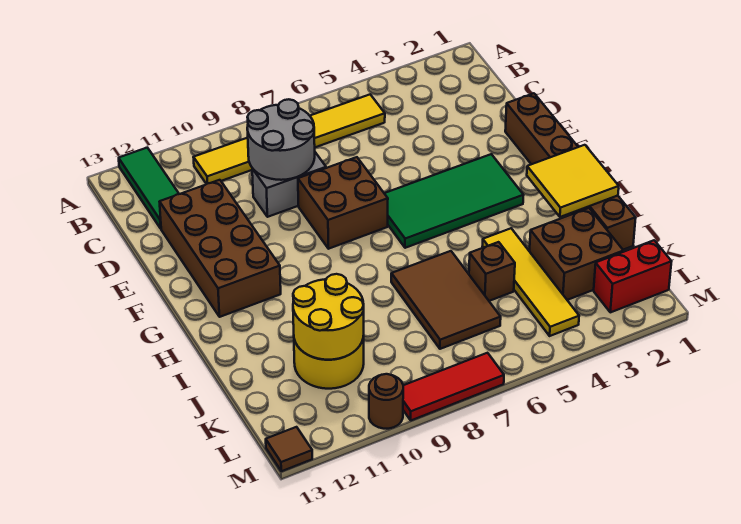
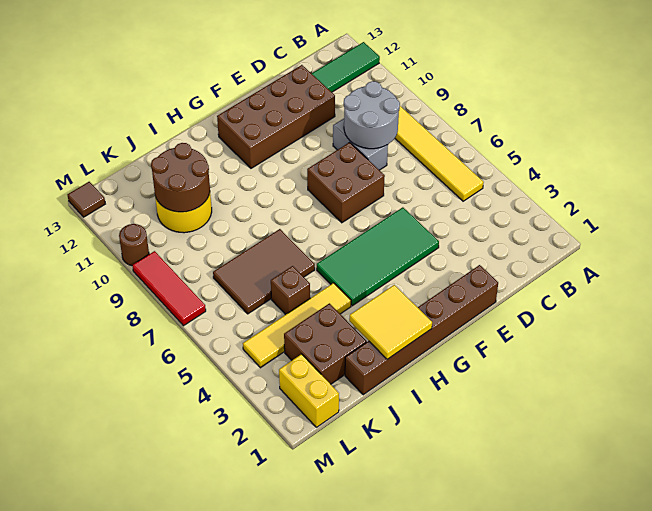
green tile F3:G6 level 1 -> green tile E4:H5 level 1
yellow round brick J10:K11 level 2 -> brown round brick J10:K11 level 2
red brick L1:L2 level 1 -> yellow brick L1:L2 level 1

